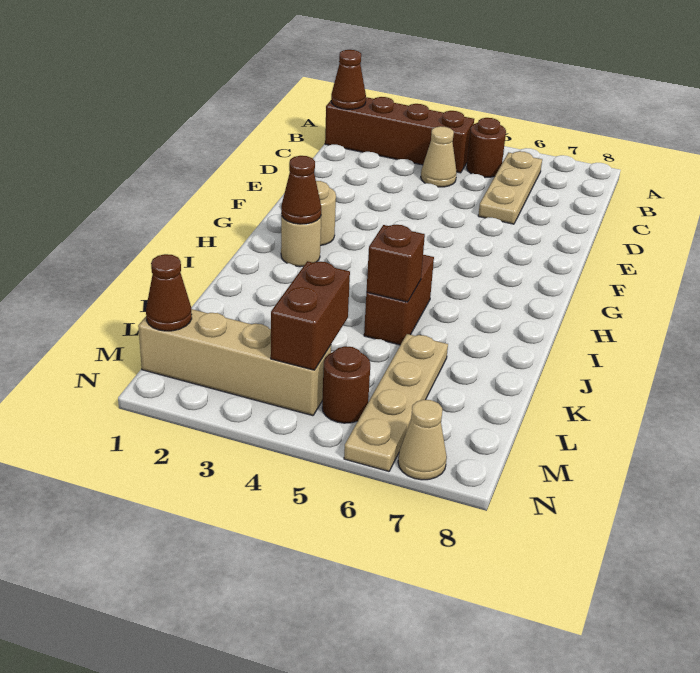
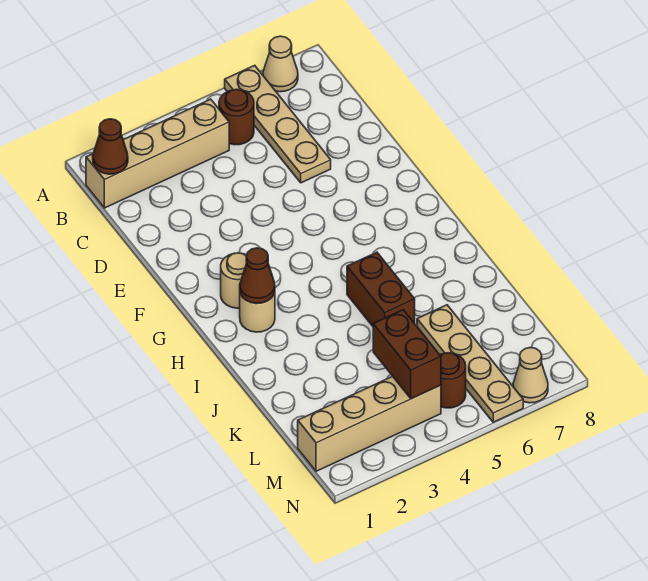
brown brick B1:B4 level 1 -> tan brick B1:B4 level 1
tan plate B6:D6 level 1 -> tan plate A6:D6 level 1
tan cone C4 level 1 -> tan cone A7 level 1
brown brick J5 level 2 -> none
brown cone M1 level 2 -> none

